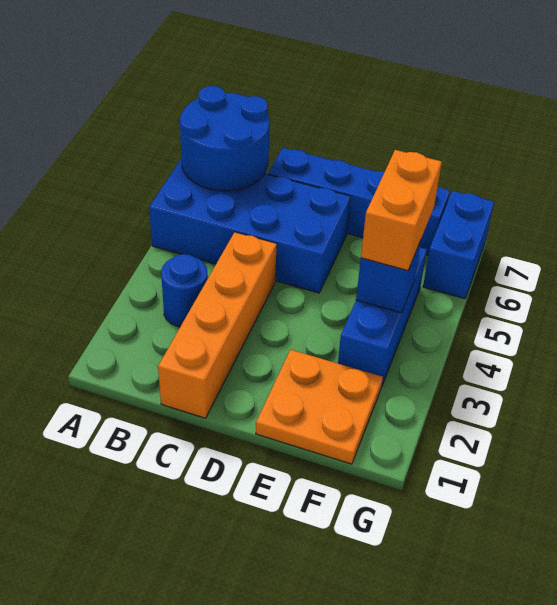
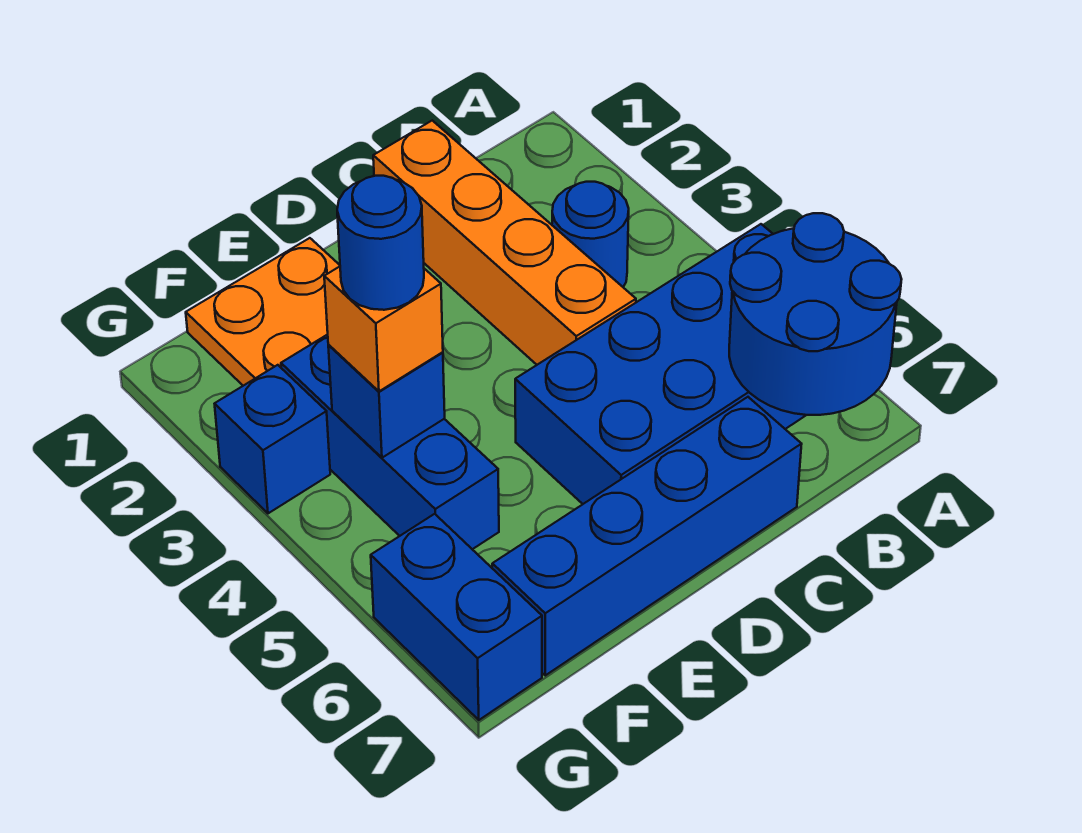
orange brick F4:F5 level 3 -> orange brick F4 level 3
none -> blue round brick F4 level 4
none -> blue brick G3 level 1

